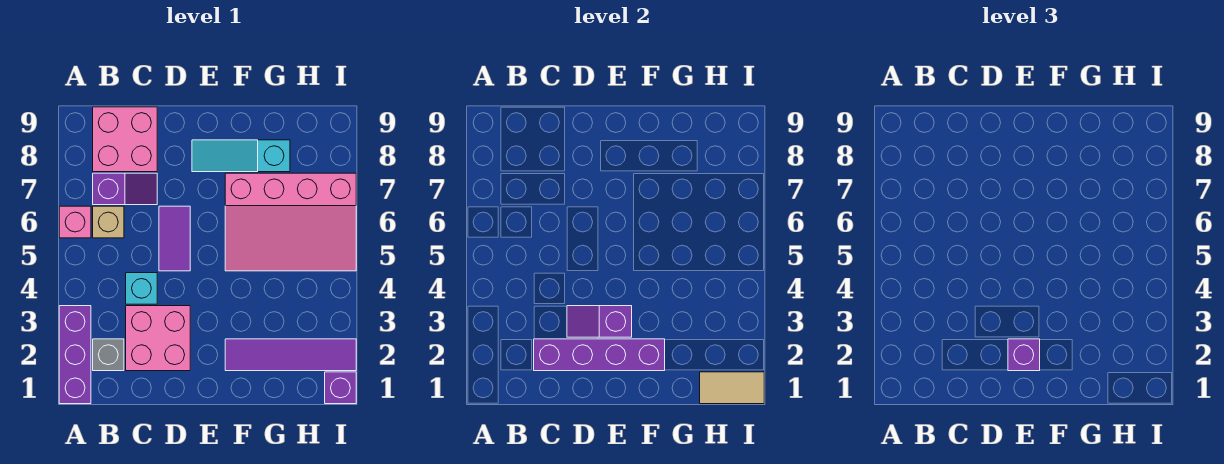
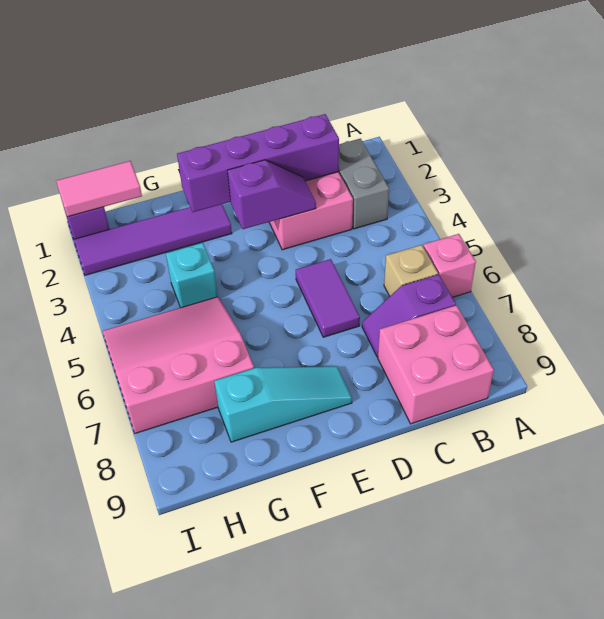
purple brick A1:A3 level 1 -> none
grey brick B2 level 1 -> grey brick B2:B3 level 1
cyan brick C4 level 1 -> cyan brick G4 level 1
purple brick E2 level 3 -> none
pink slope F5:I7 level 1 top 7 -> pink slope G5:I7 level 1 top 7
tan tile H1:I1 level 2 -> pink tile H1:I1 level 2

